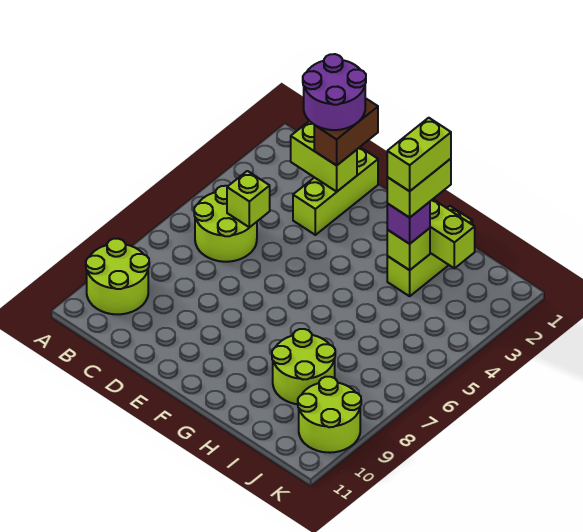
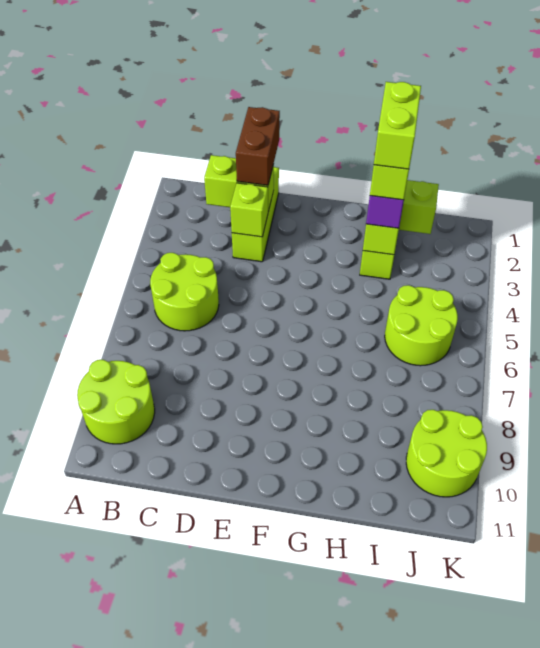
purple round brick C1:D2 level 4 -> none
lime brick C5 level 2 -> lime brick D3 level 2
lime round brick H8:I9 level 1 -> lime round brick I5:J6 level 1

